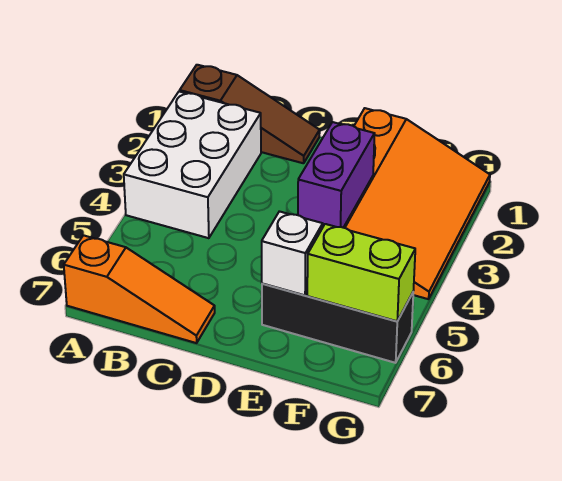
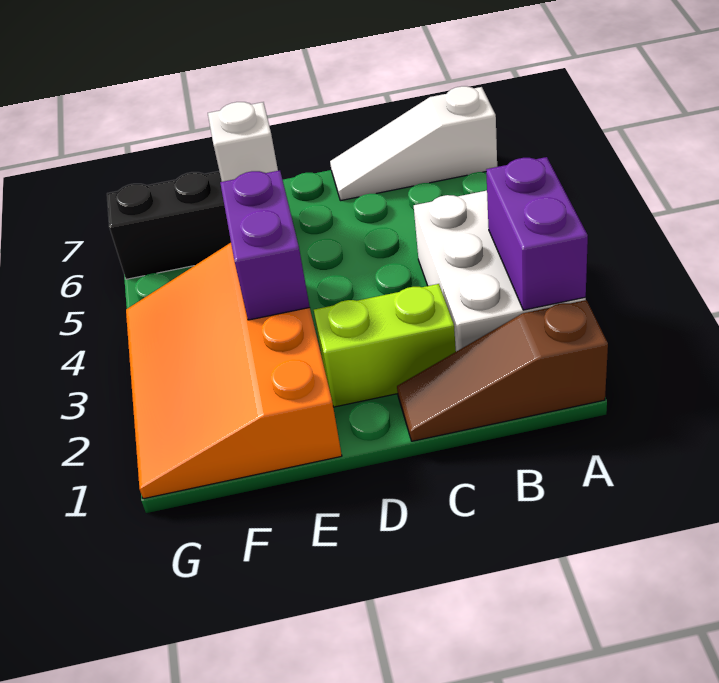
none -> purple brick A2:A3 level 2
orange slope A7:C7 level 1 top A -> white slope A7:C7 level 1 top A
lime brick F6:G6 level 2 -> lime brick C2:D2 level 1

